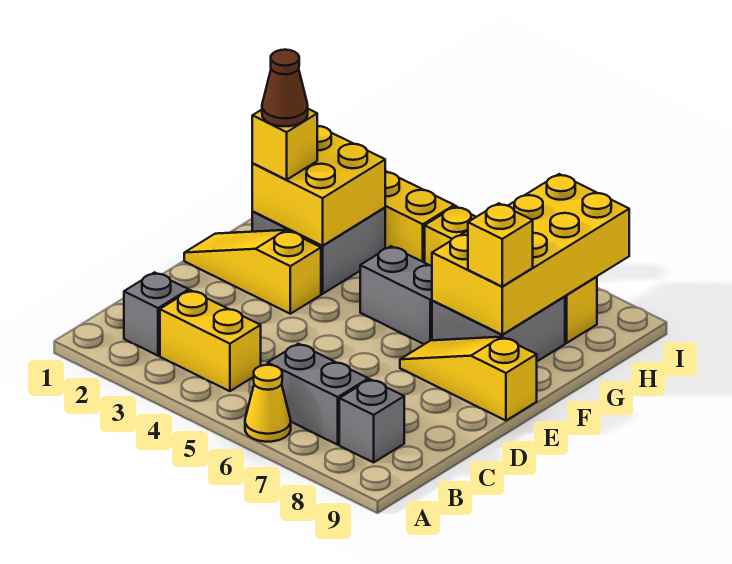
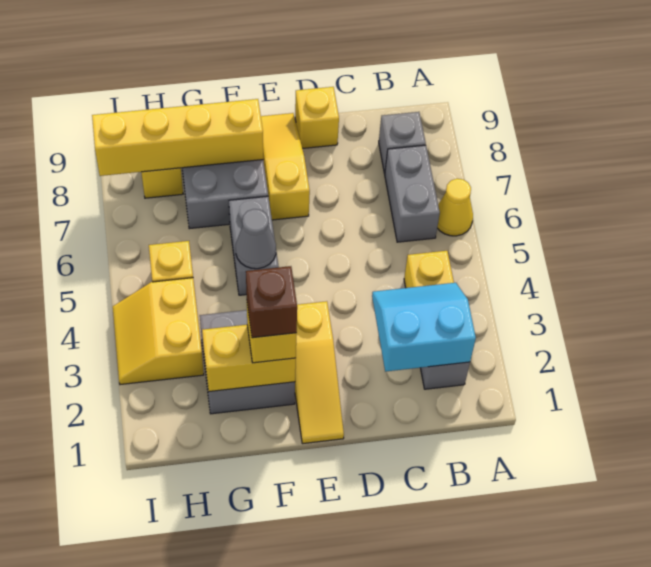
none -> cyan slope B2:C3 level 2 top 2
yellow slope E7:E9 level 1 top 9 -> yellow slope E7:E9 level 1 top 7
yellow brick F2:G3 level 2 -> yellow brick F2:G2 level 2
brown cone F2 level 4 -> brown brick F2 level 4
none -> grey cone F5 level 2
yellow brick F7:I8 level 2 -> yellow brick F8:I8 level 2
yellow brick F8 level 3 -> yellow brick D9 level 1

